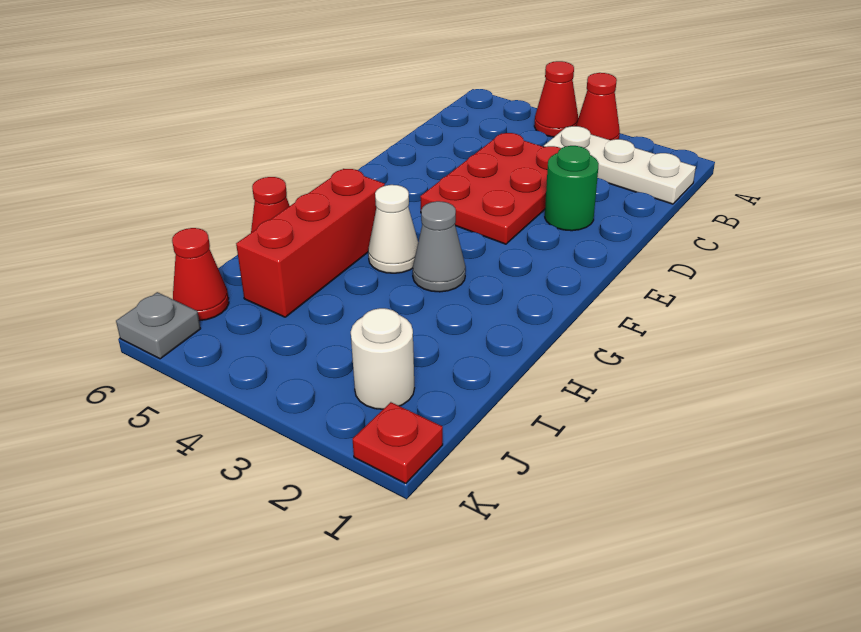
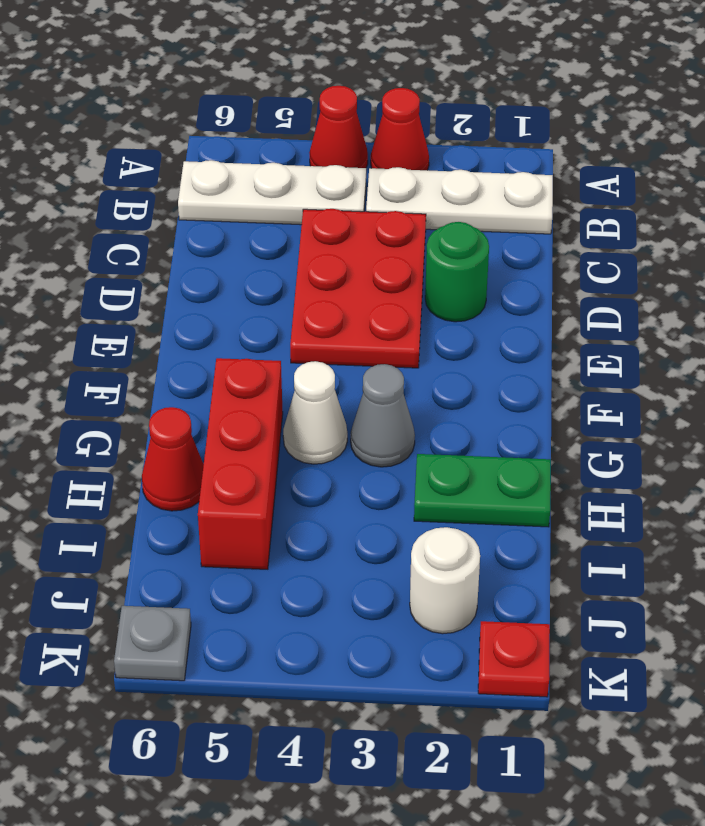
none -> white plate B4:B6 level 1
none -> green plate H1:H2 level 1
red cone J6 level 1 -> none

